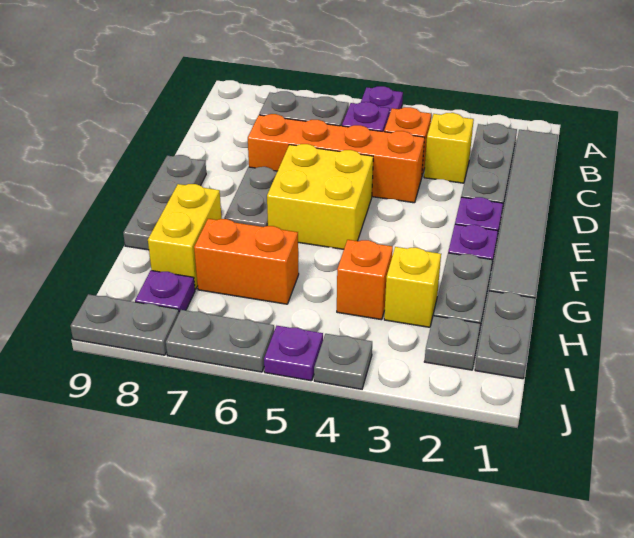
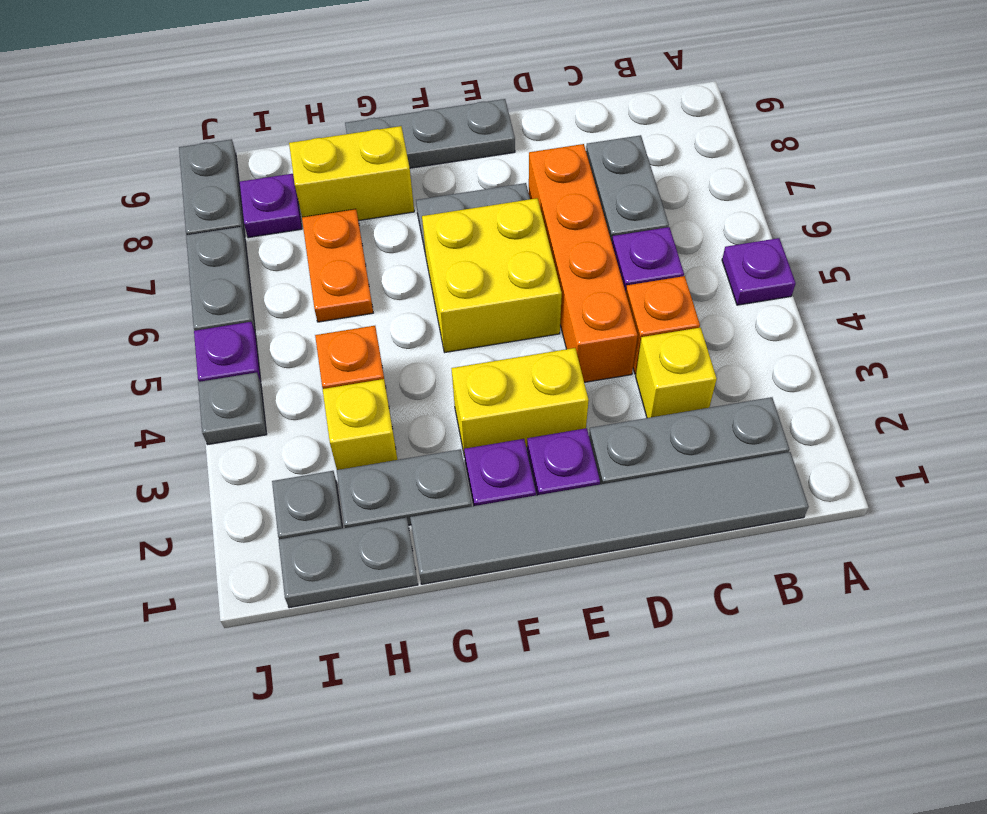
none -> yellow brick E3:F3 level 1
orange brick H6:H7 level 1 -> orange plate H6:H7 level 1

